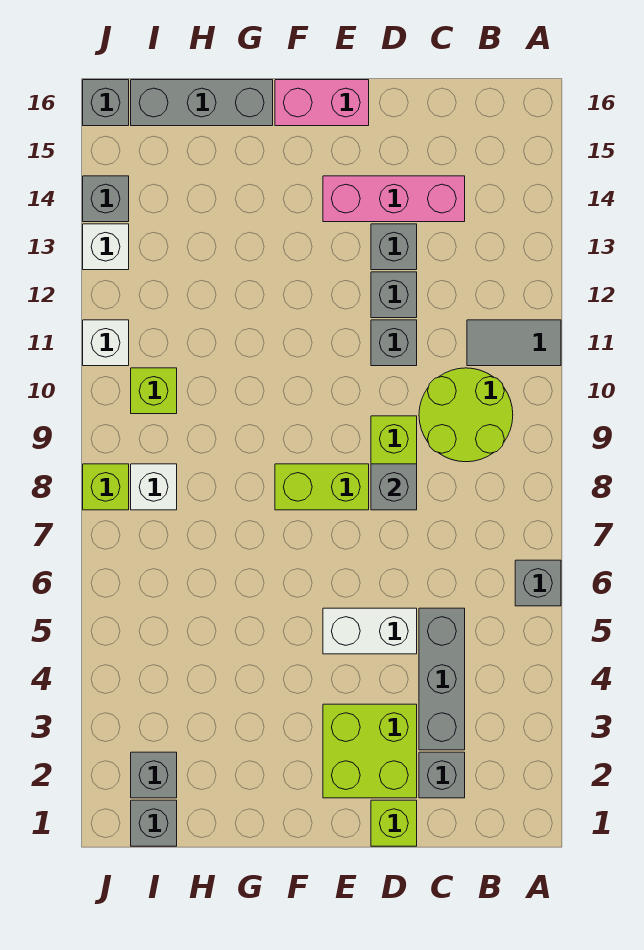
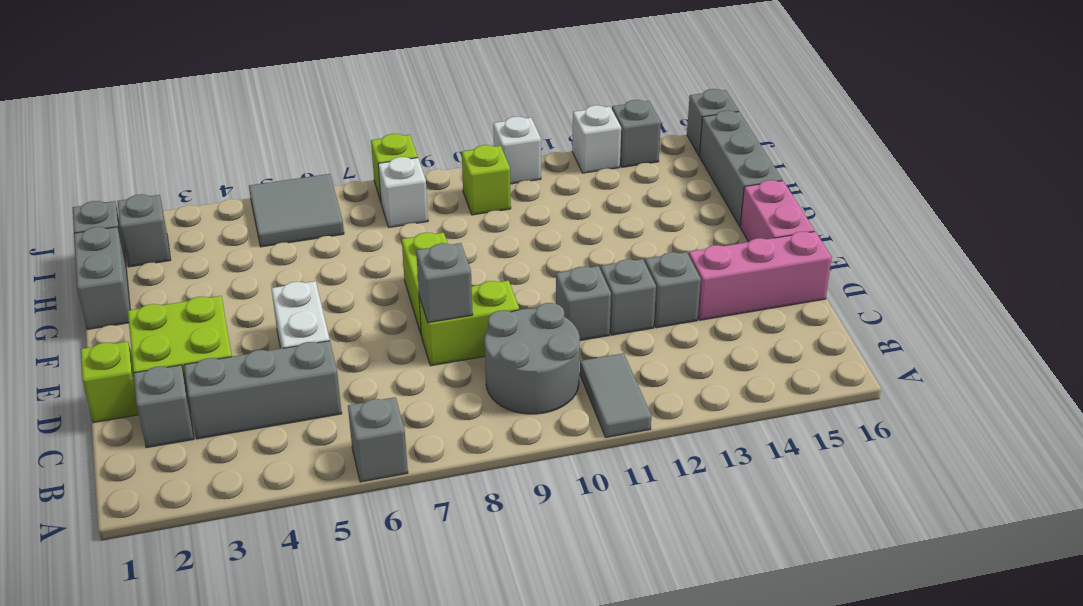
lime round brick B9:C10 level 1 -> grey round brick B9:C10 level 1
pink brick C14:E14 level 1 -> pink brick D14:D16 level 1
none -> grey brick G1:H1 level 1
none -> grey tile I5:J6 level 1

